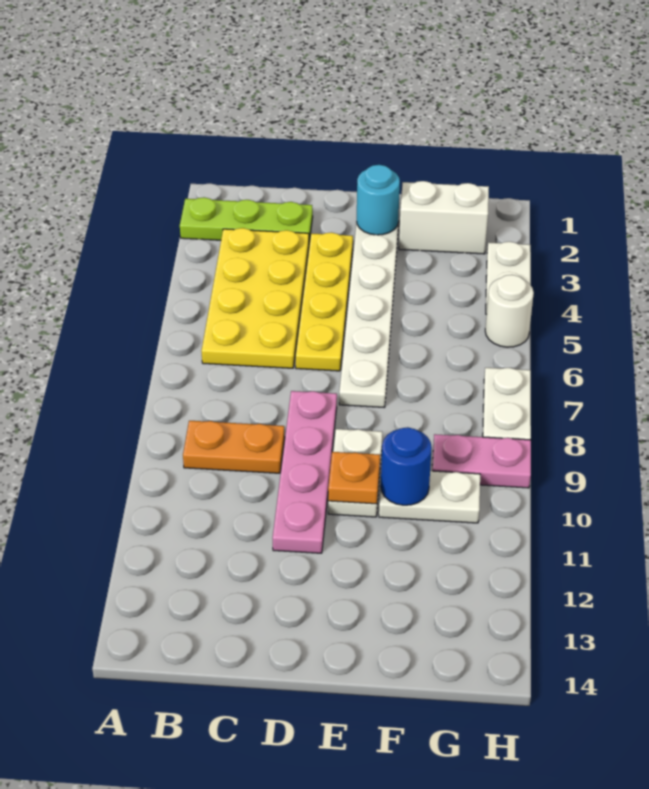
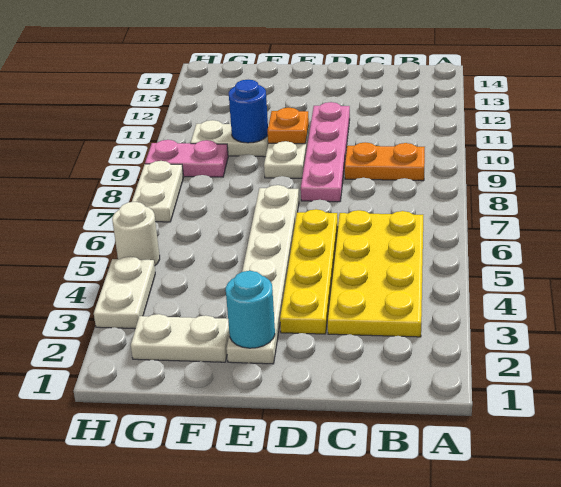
lime plate A2:C2 level 1 -> none
white brick F2:G2 level 1 -> white plate F2:G2 level 1

